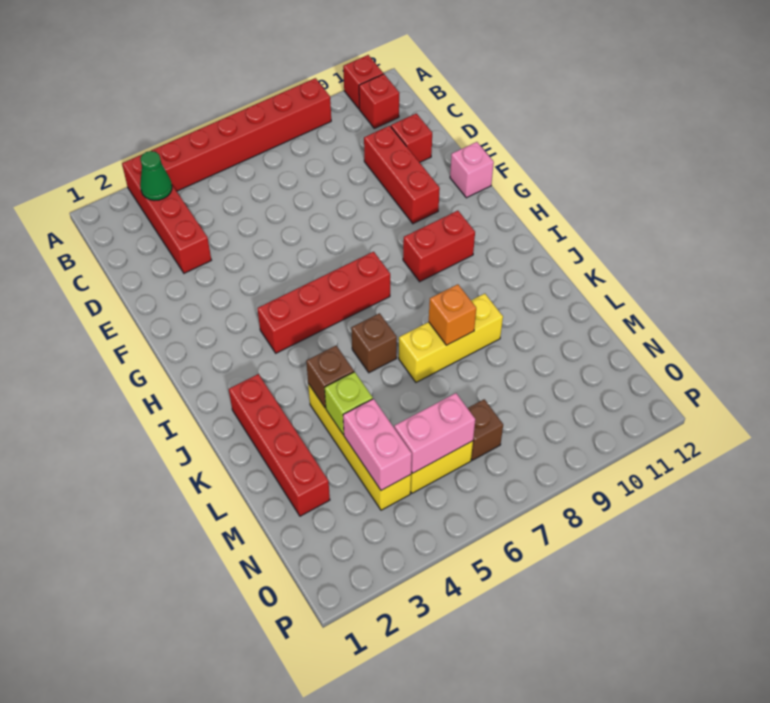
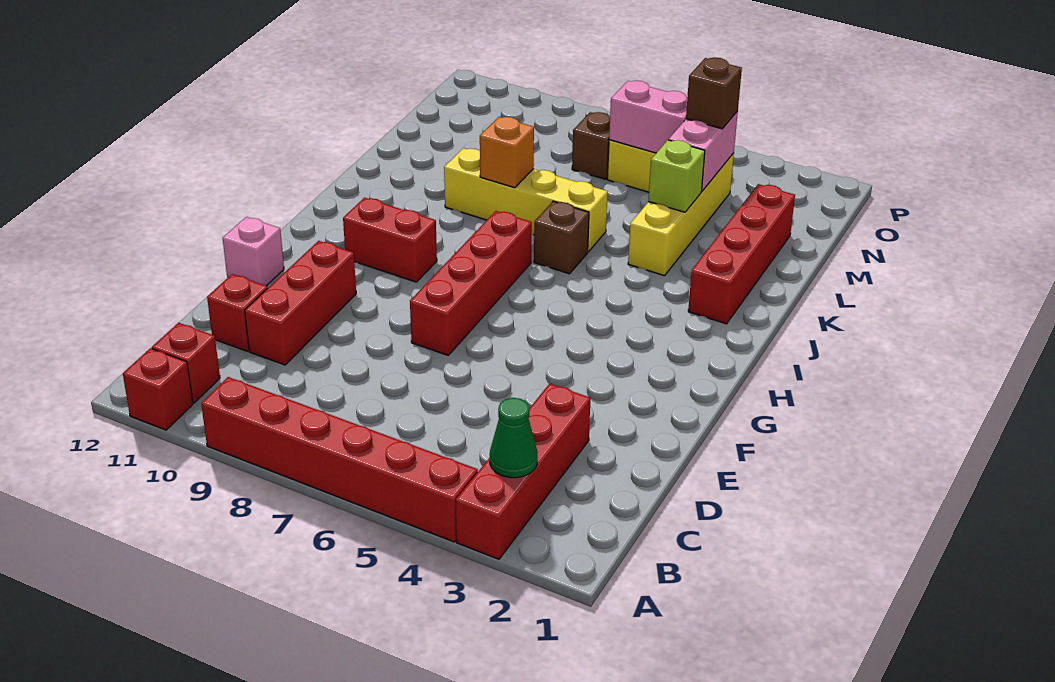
red brick H4:H7 level 1 -> red brick F7:I7 level 1
brown brick K4 level 2 -> brown brick N4 level 3
yellow brick K7:K9 level 1 -> yellow brick K6:K9 level 1

